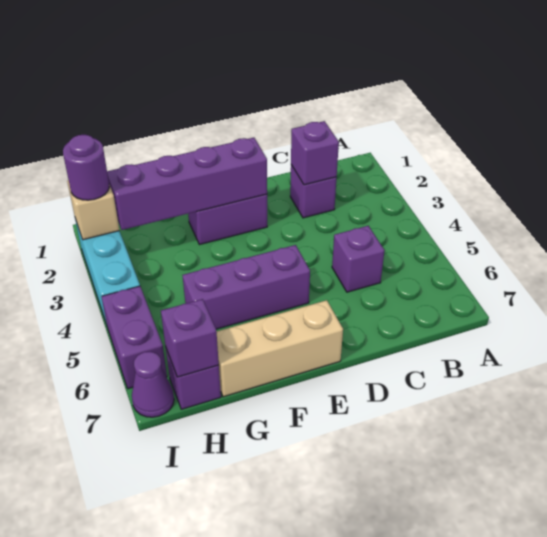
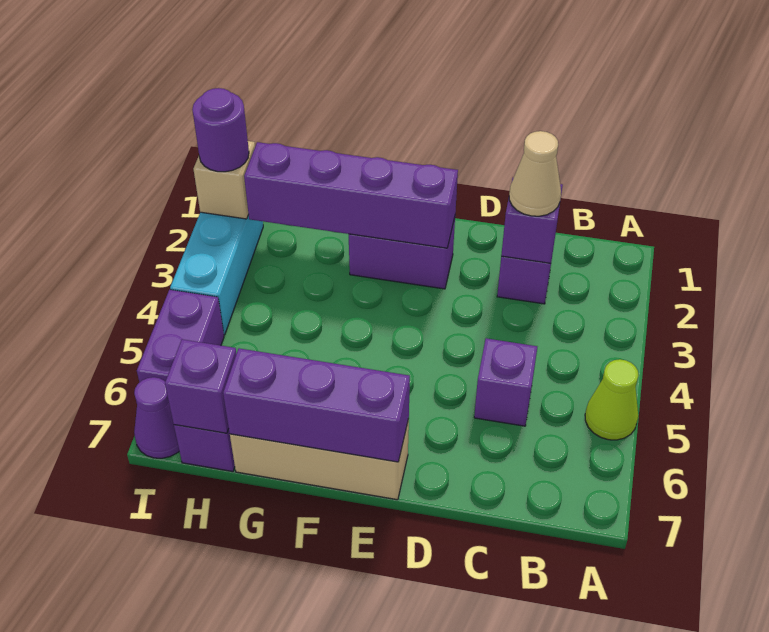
none -> lime cone A5 level 1
none -> tan cone C2 level 3
purple brick E5:G5 level 1 -> purple brick E7:G7 level 2

